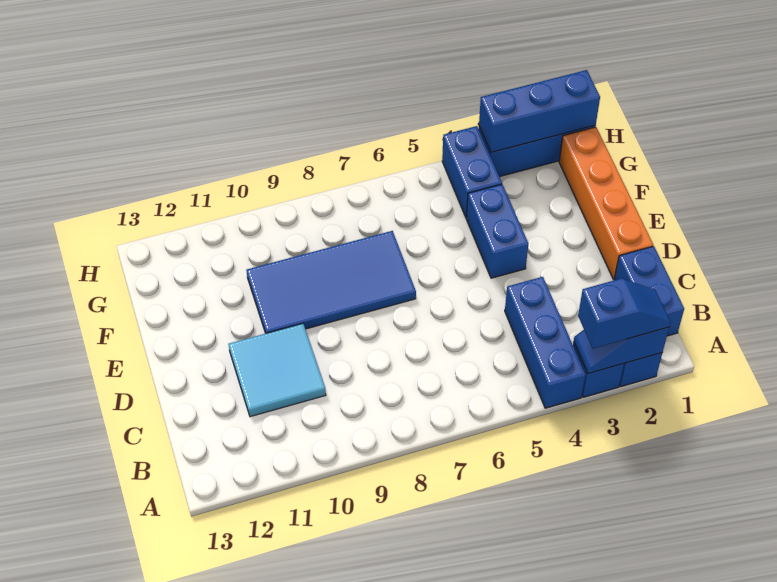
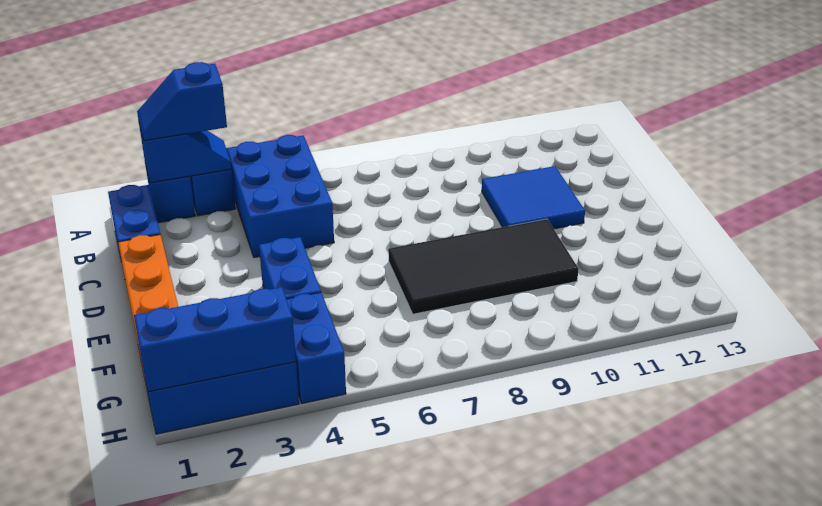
blue brick A4:C4 level 1 -> blue brick A4:C5 level 1
cyan tile C10:D11 level 1 -> blue tile C10:D11 level 1
blue tile E7:F10 level 1 -> black tile E7:F10 level 1

